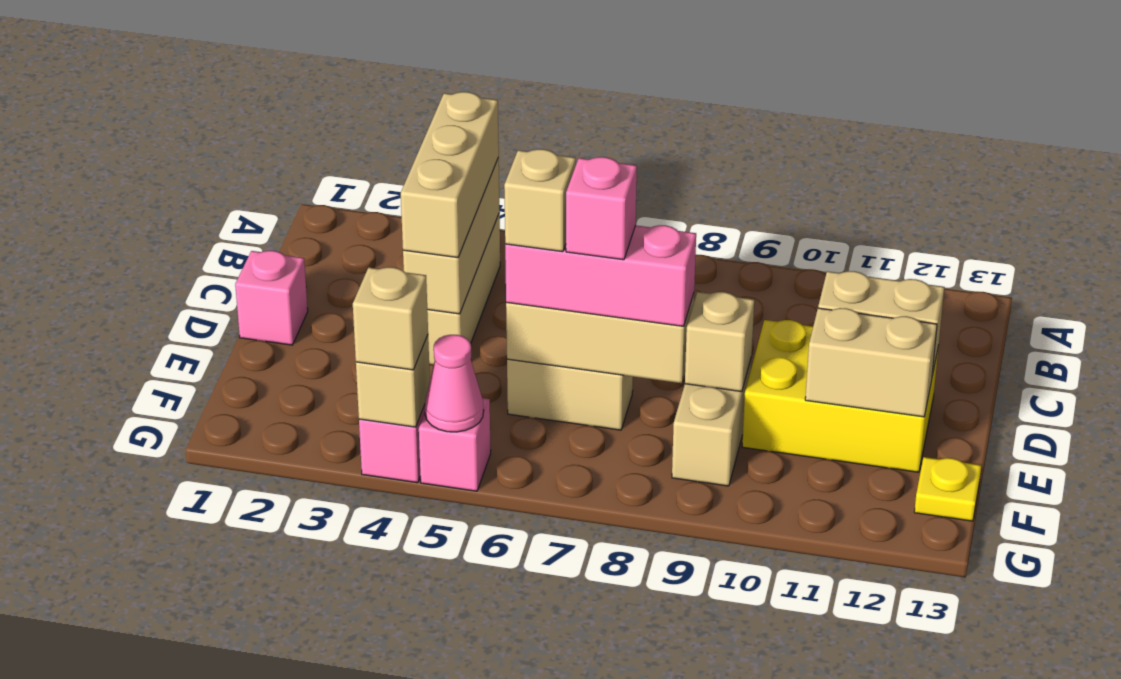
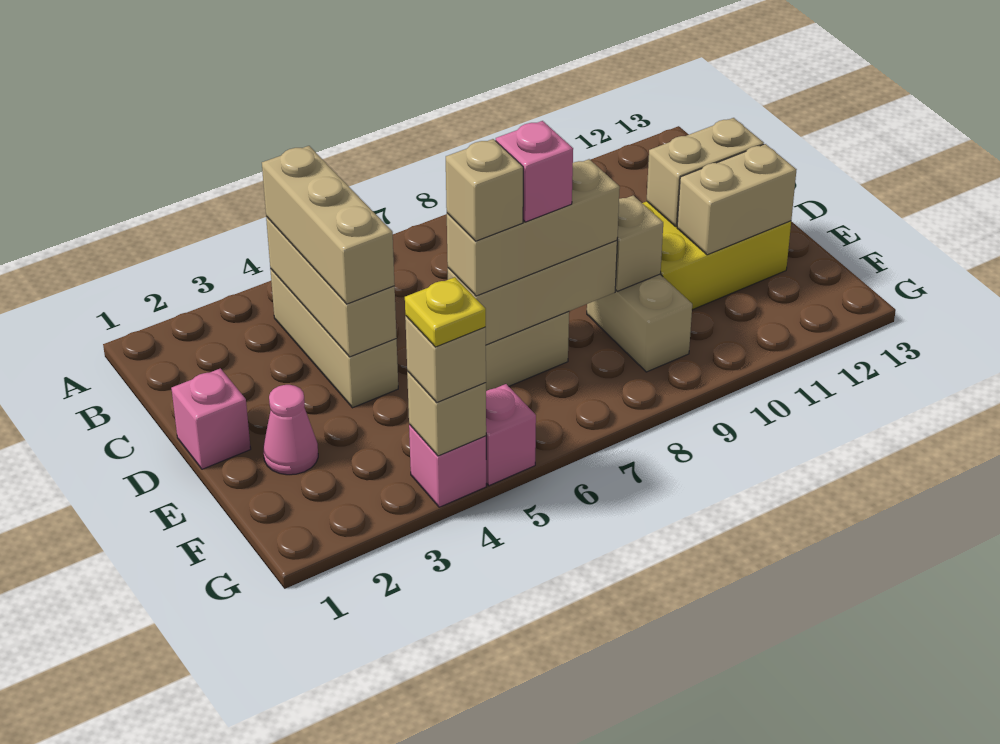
pink brick E6:E8 level 3 -> tan brick E6:E8 level 3
yellow plate F13 level 1 -> yellow plate G4 level 4
pink cone G5 level 2 -> pink cone E2 level 1

